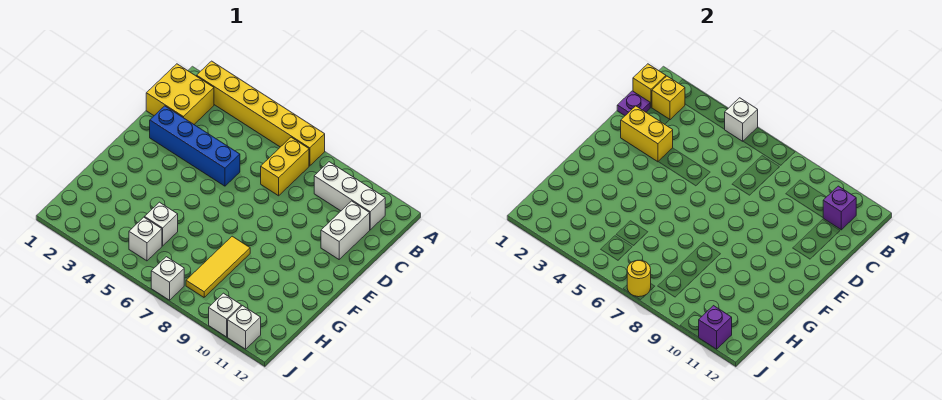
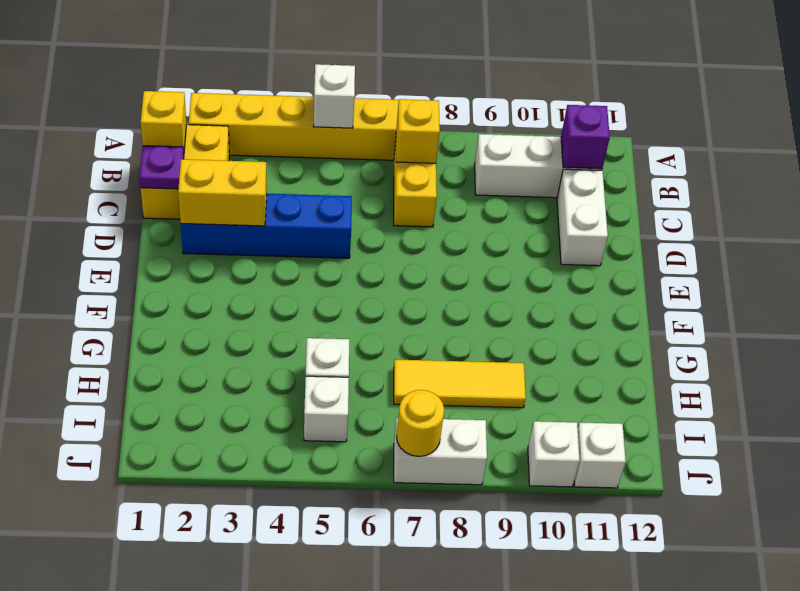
yellow brick B2 level 2 -> yellow brick B7 level 2
yellow tile G8:I8 level 1 -> yellow tile H7:H9 level 1
white brick J7 level 1 -> white brick J7:J8 level 1
purple brick J11 level 2 -> none

